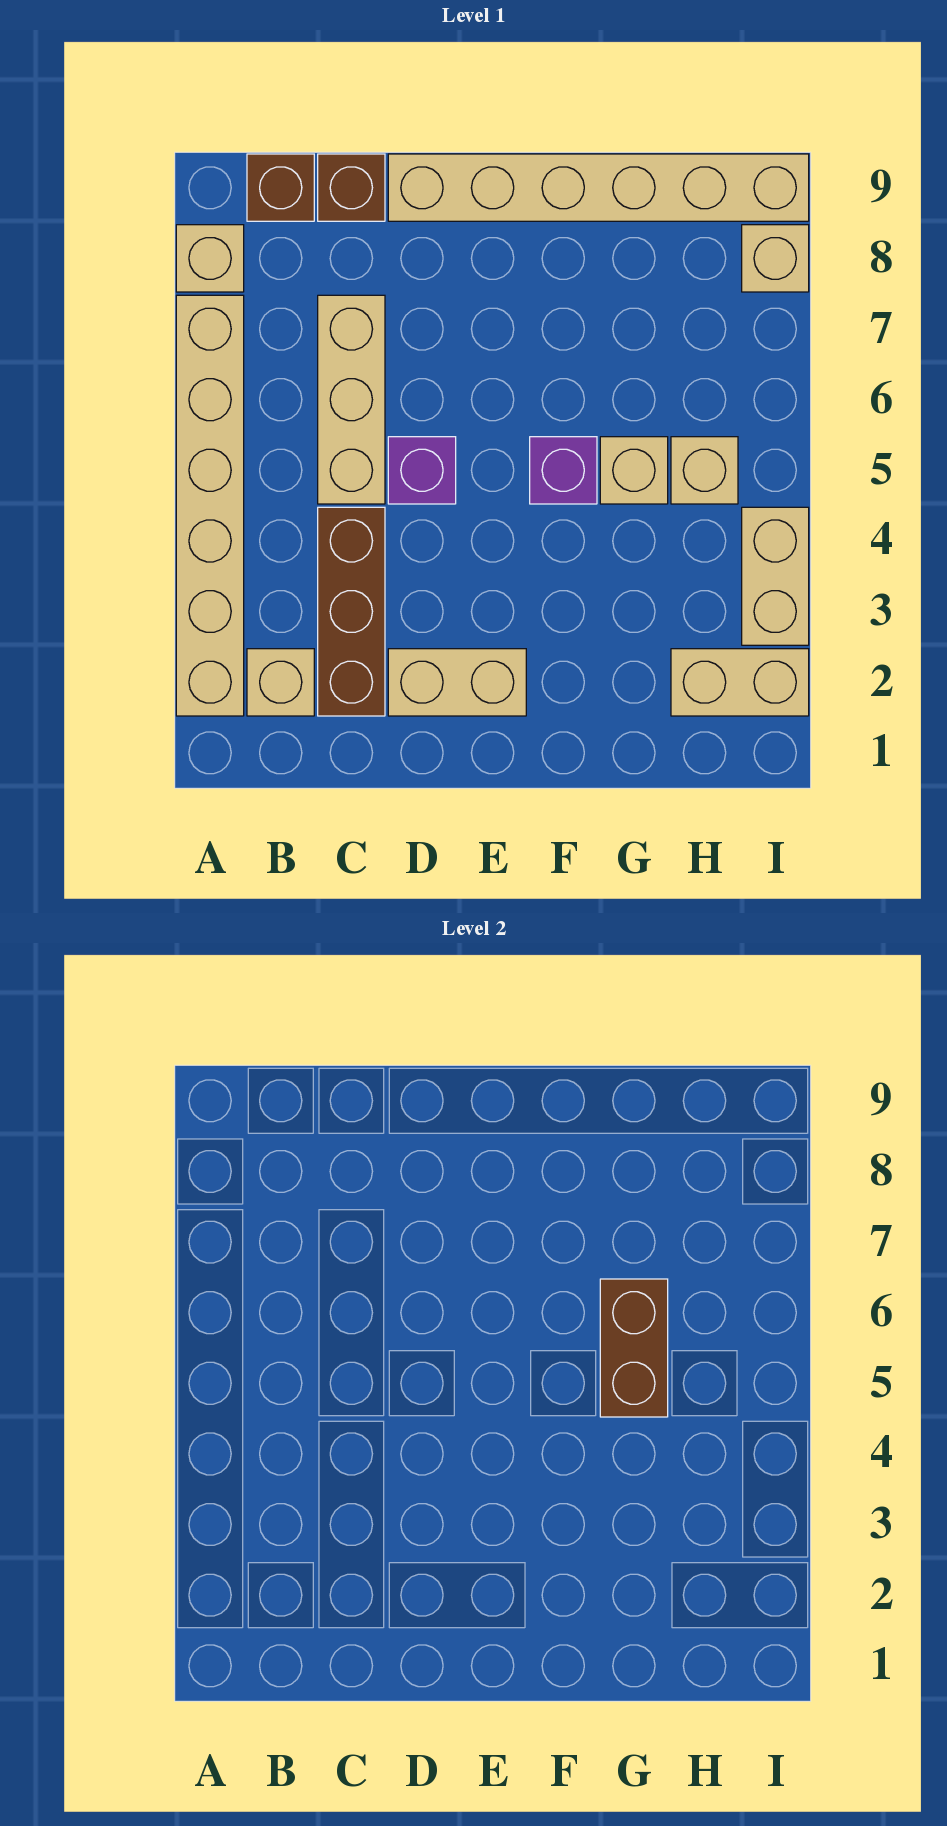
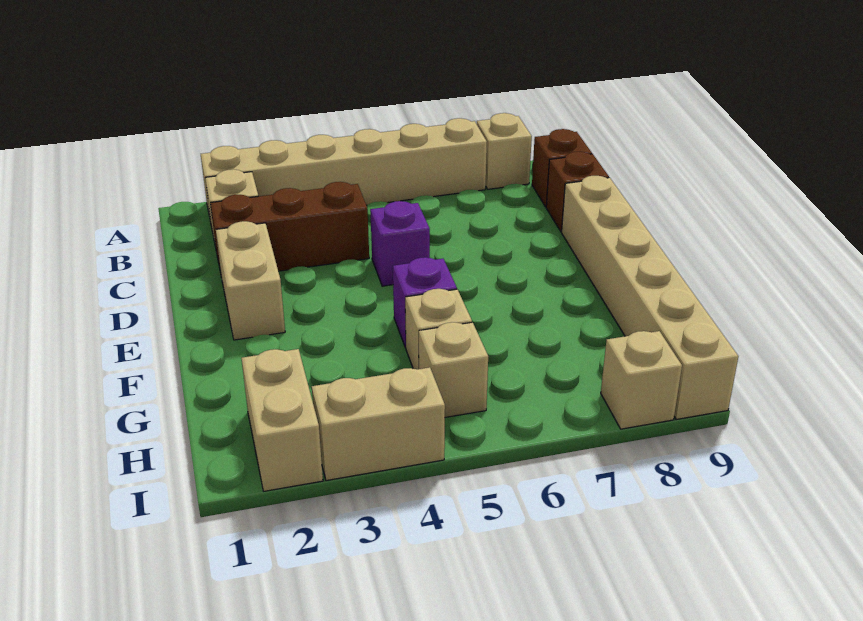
tan brick C5:C7 level 1 -> none
brown brick G5:G6 level 2 -> none

